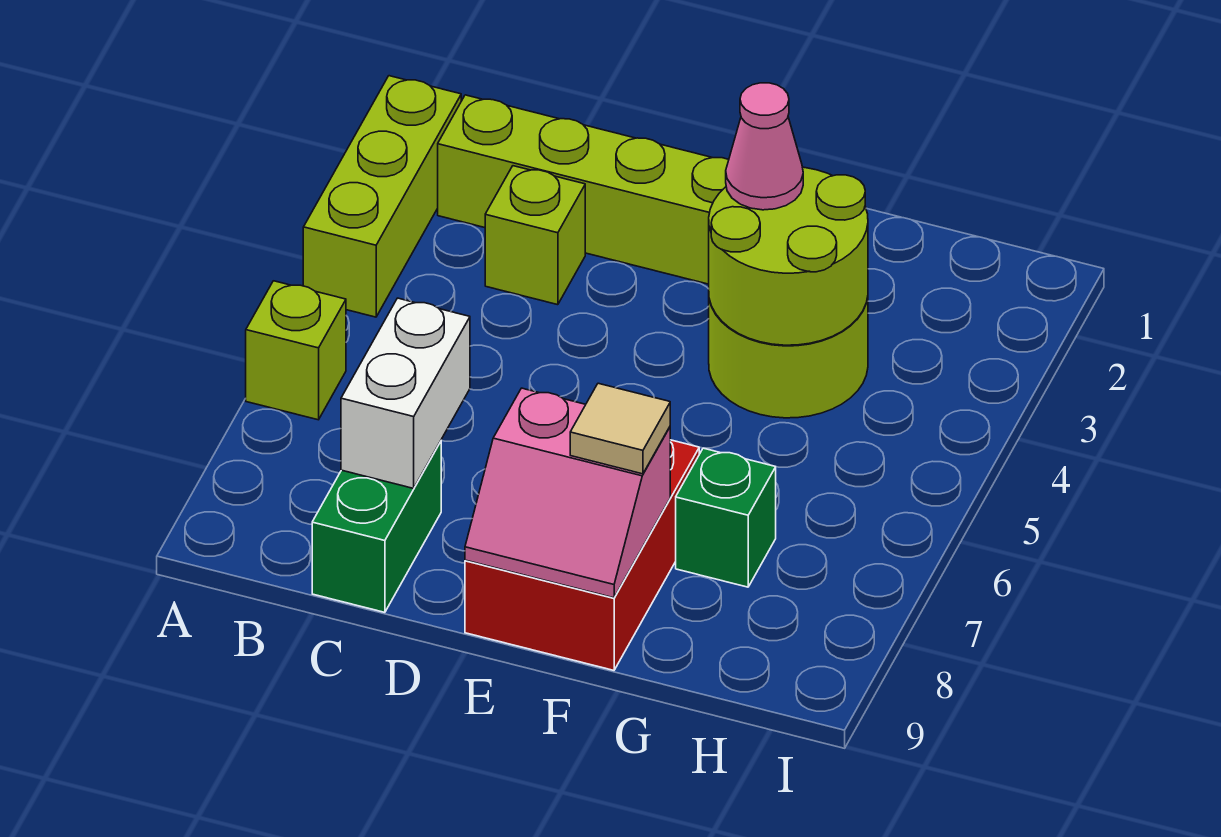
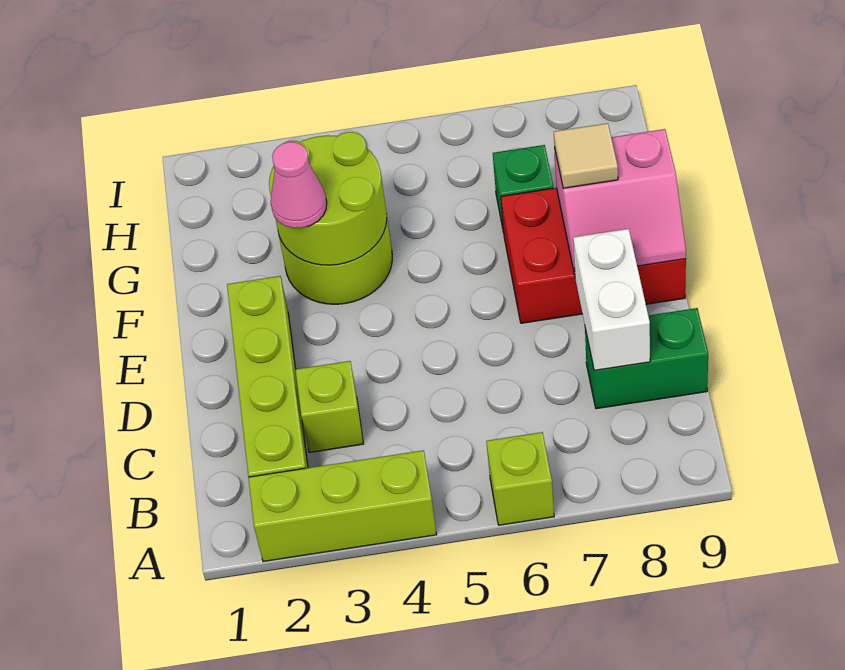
white brick C7:C8 level 2 -> white brick C8:D8 level 2
pink slope E8:F9 level 2 top 8 -> pink slope E8:F9 level 2 top F

